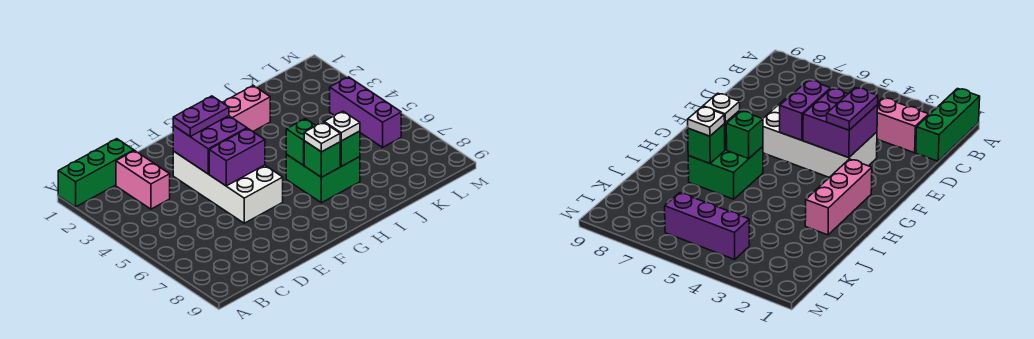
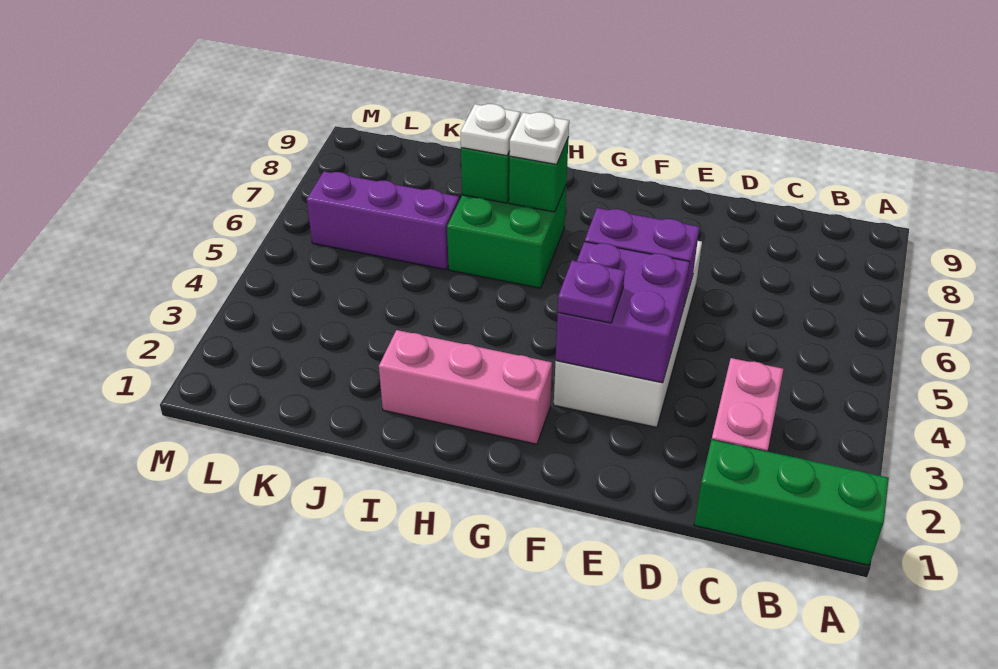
purple plate E3:F3 level 3 -> purple plate F3 level 3
green brick H6 level 2 -> none
purple brick L4:L6 level 1 -> purple brick J6:L6 level 1

